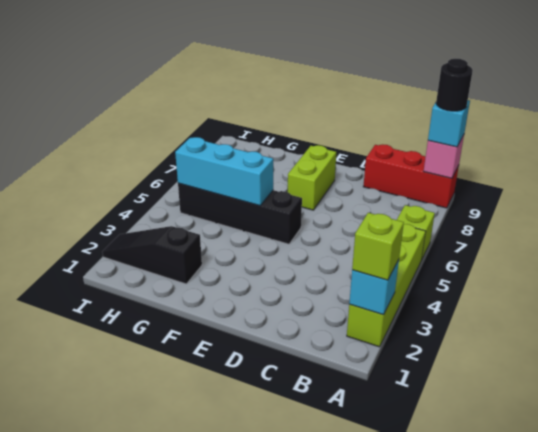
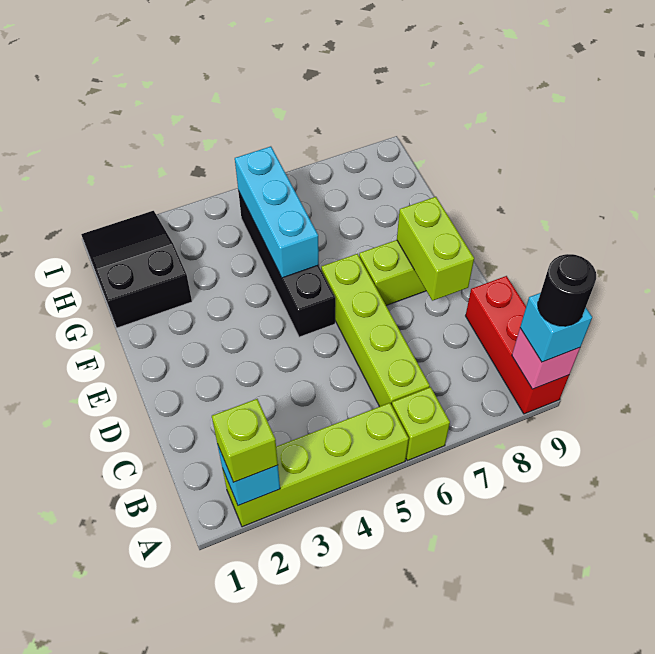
none -> lime brick B6:E6 level 1
none -> lime brick D8:E8 level 2
black slope G2:I2 level 1 top G -> black slope G1:I2 level 1 top G

